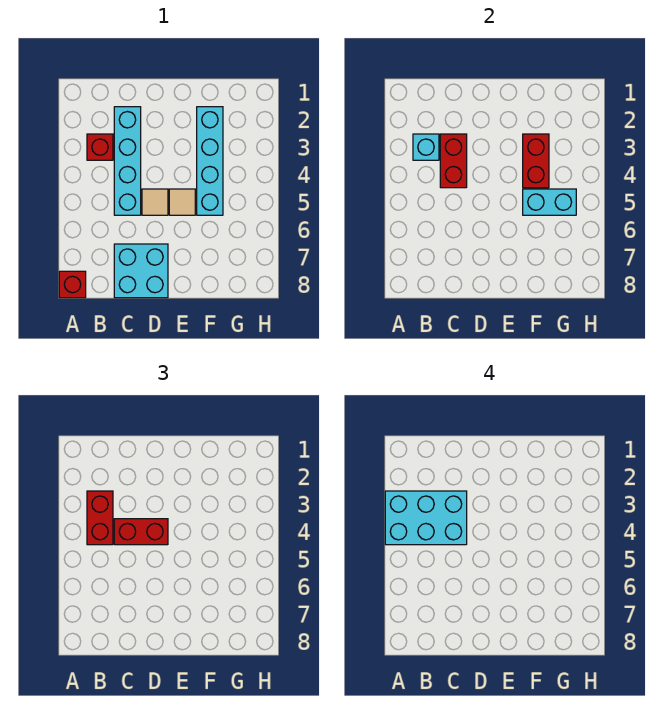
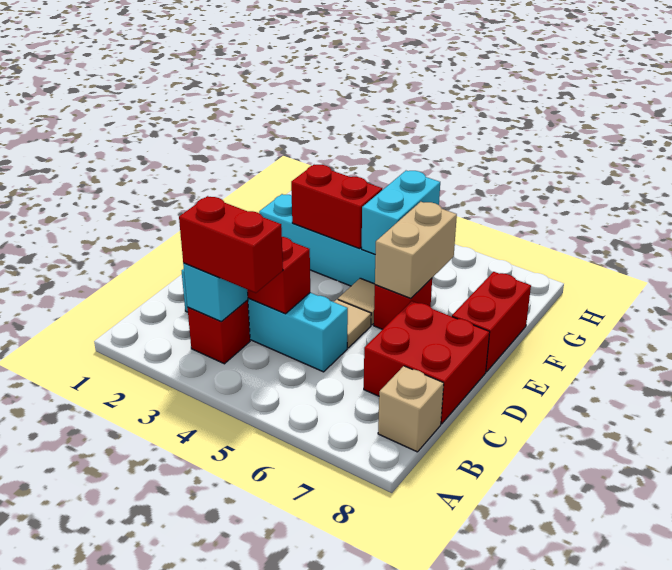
cyan brick A3:C4 level 4 -> none
red brick A8 level 1 -> red brick E6 level 1
none -> tan brick B8 level 1
red brick C4:D4 level 3 -> red brick E8:F8 level 1
cyan brick C7:D8 level 1 -> red brick C7:D8 level 1
none -> tan brick E6:F6 level 2

